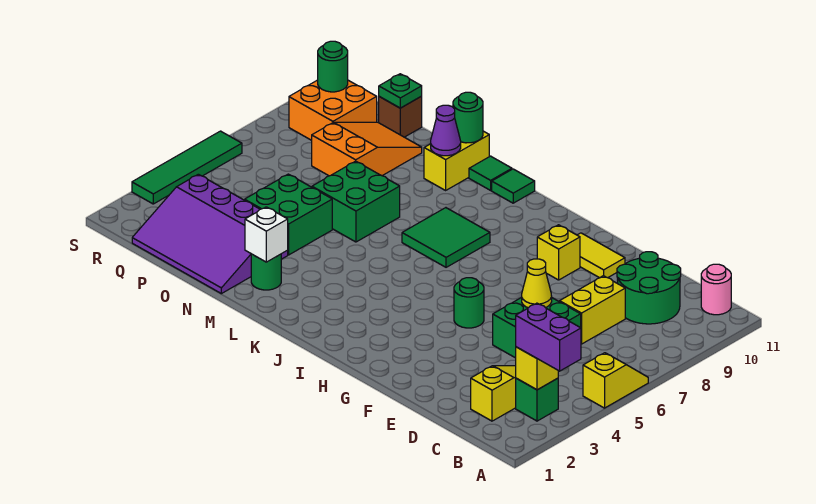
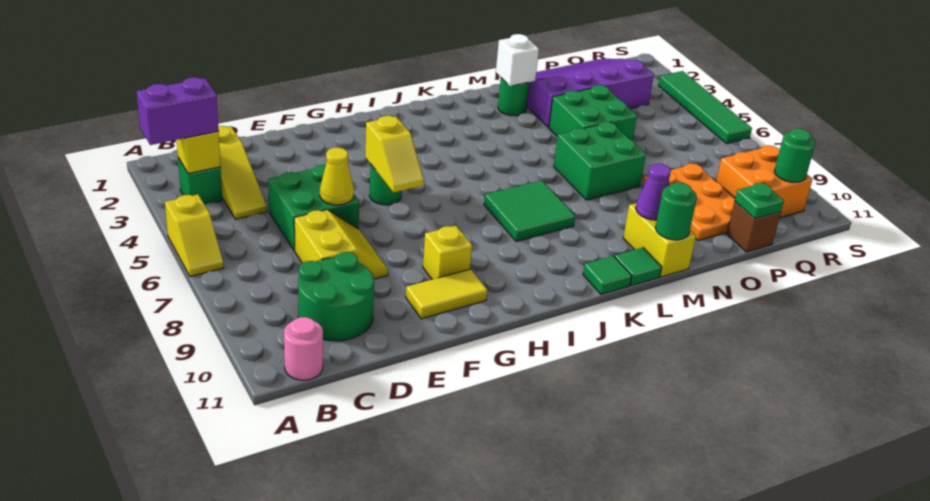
none -> yellow slope G5:G6 level 2 top 5
orange slope O8:P10 level 1 top 8 -> orange plate O8:P10 level 1

